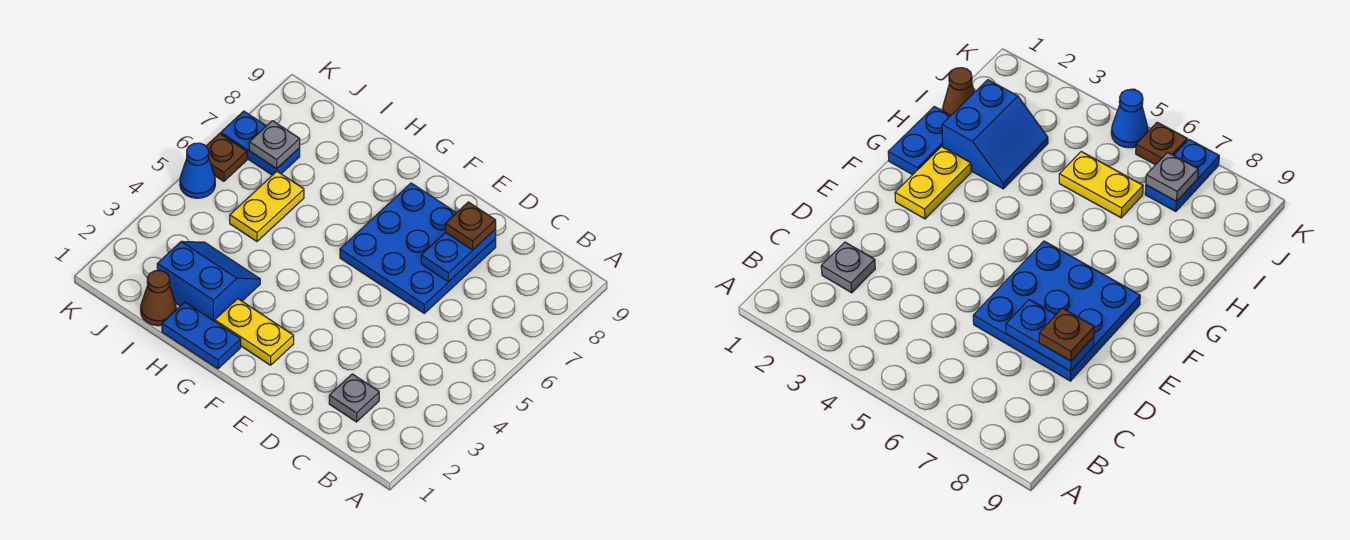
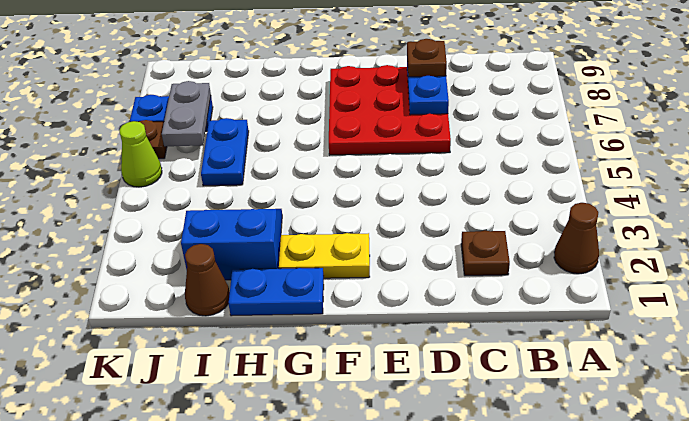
none -> brown cone A2 level 1
grey plate C2 level 1 -> brown plate C2 level 1
blue plate D6:F8 level 1 -> red plate D6:F8 level 1
yellow plate I5:I6 level 1 -> blue plate I5:I6 level 1
grey plate J7 level 2 -> grey plate J6:J7 level 2
blue cone K5 level 1 -> lime cone K5 level 1

